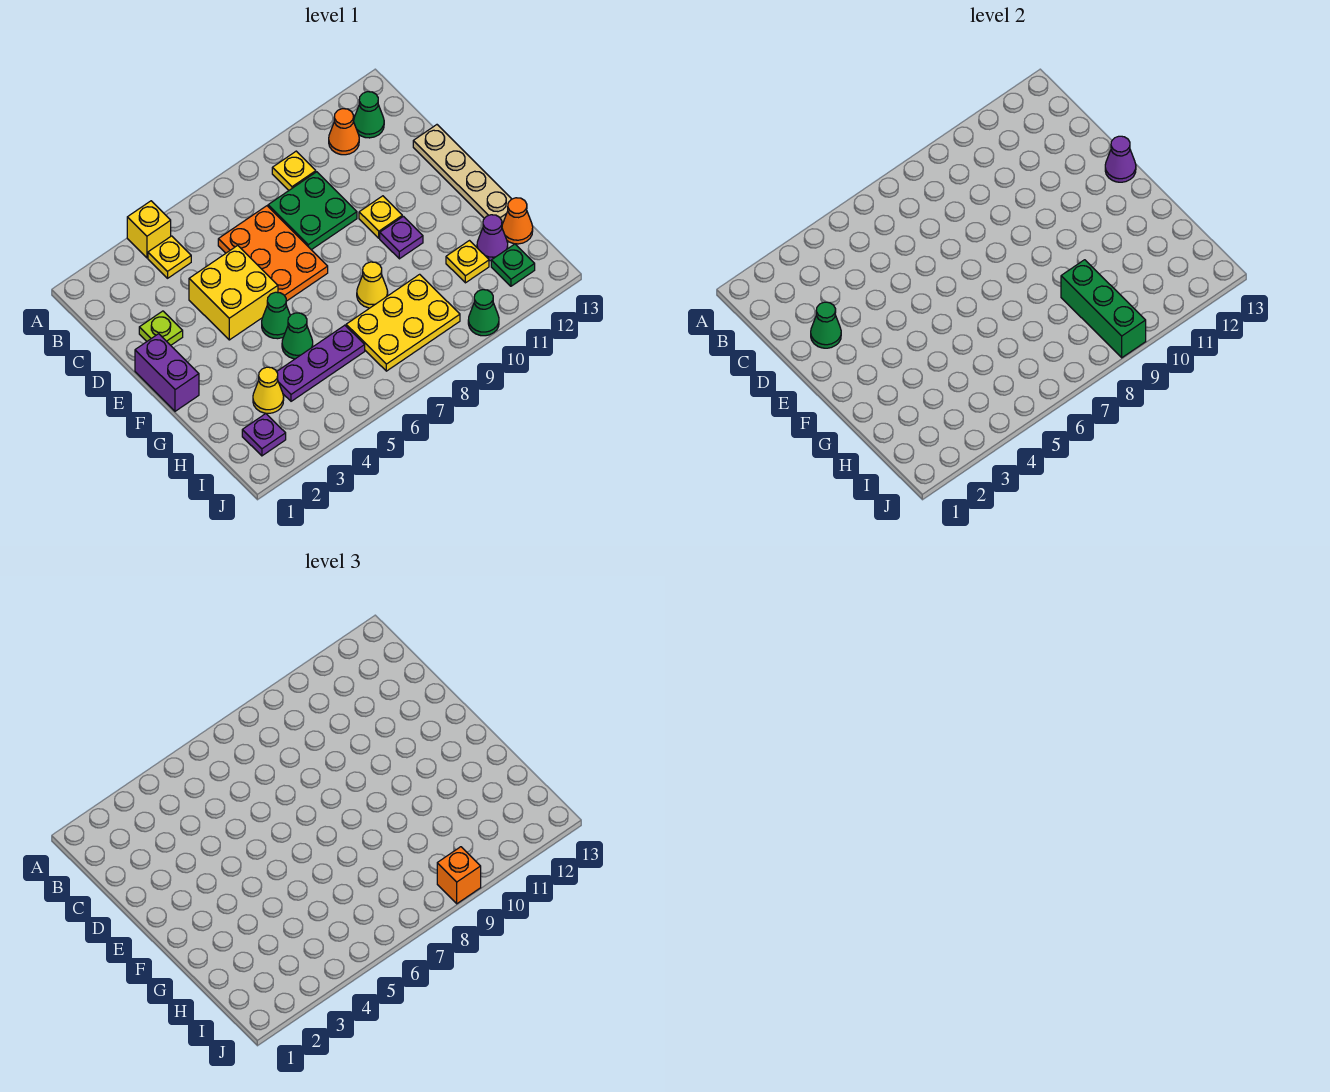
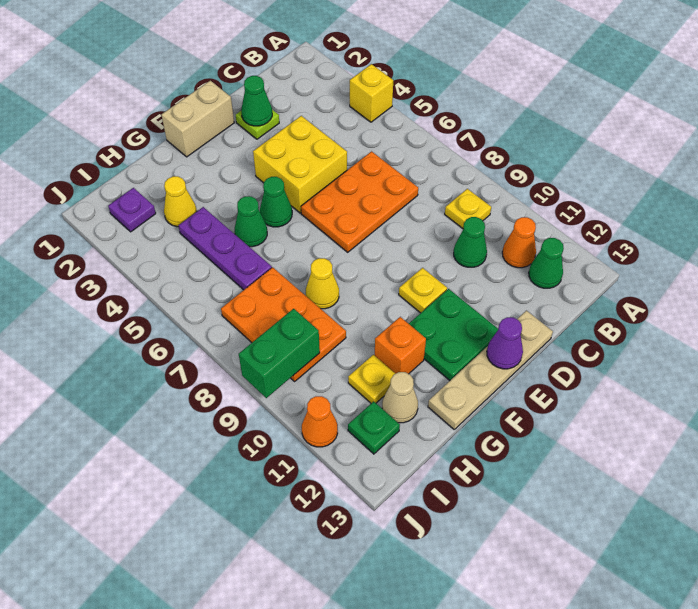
yellow plate B4 level 1 -> none
green plate C8:D9 level 1 -> green plate E11:F12 level 1
purple brick E1:F1 level 1 -> tan brick E1:F1 level 1
purple plate F10 level 1 -> none
yellow plate H7:I9 level 1 -> orange plate H7:I9 level 1
green brick H9:J9 level 2 -> green brick I9:J9 level 2
purple cone H12 level 1 -> tan cone H12 level 1
orange cone H13 level 1 -> orange cone J11 level 1
orange brick J9 level 3 -> orange brick G11 level 1
green cone J10 level 1 -> green cone C10 level 1

